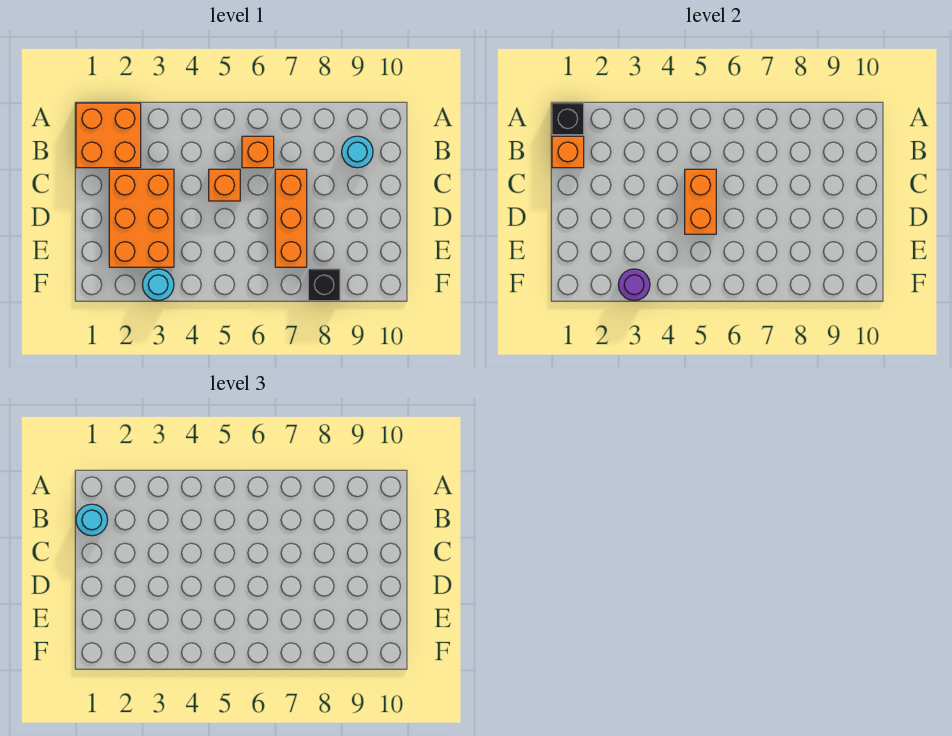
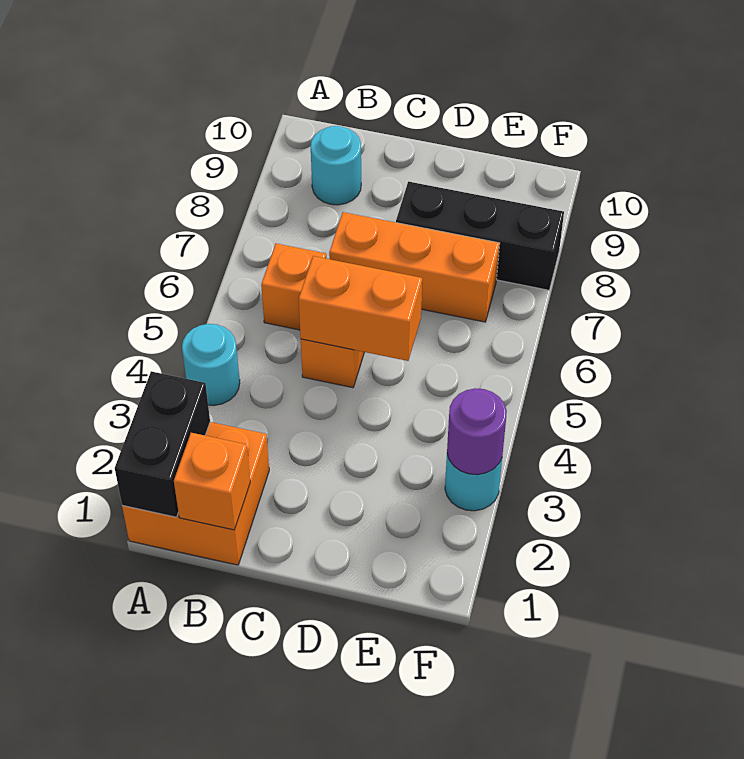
black brick A1 level 2 -> black brick A1:A2 level 2
cyan round brick B1 level 3 -> cyan round brick A4 level 1
orange brick C2:E3 level 1 -> none
black brick F8 level 1 -> black brick D8:F8 level 1

